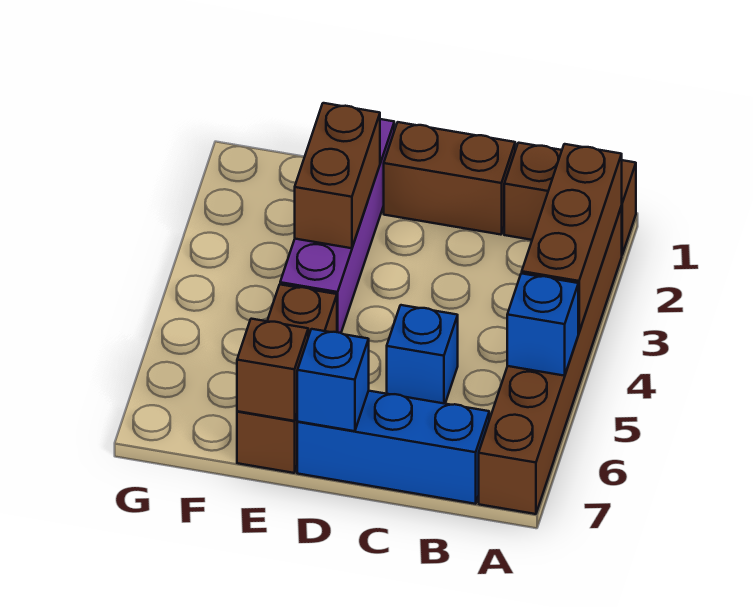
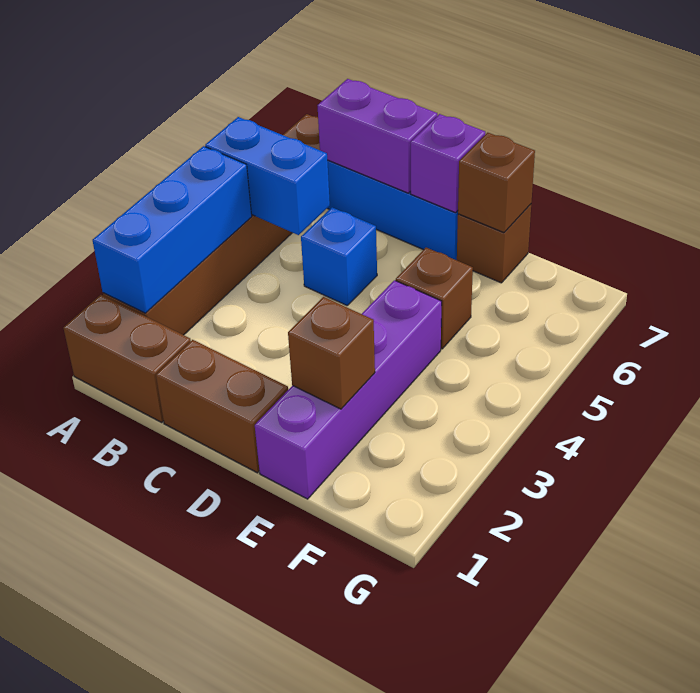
brown brick A2:A4 level 2 -> blue brick A2:A4 level 2
blue brick A5 level 2 -> blue brick A5:B5 level 2
none -> purple brick B7:C7 level 2
blue brick D7 level 2 -> purple brick D7 level 2
brown brick E2:E3 level 2 -> brown brick E2 level 2

